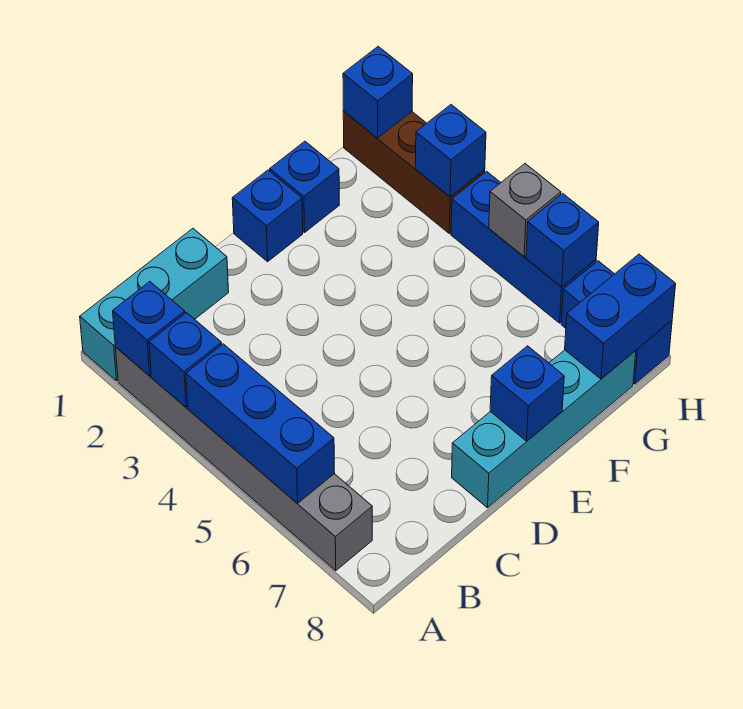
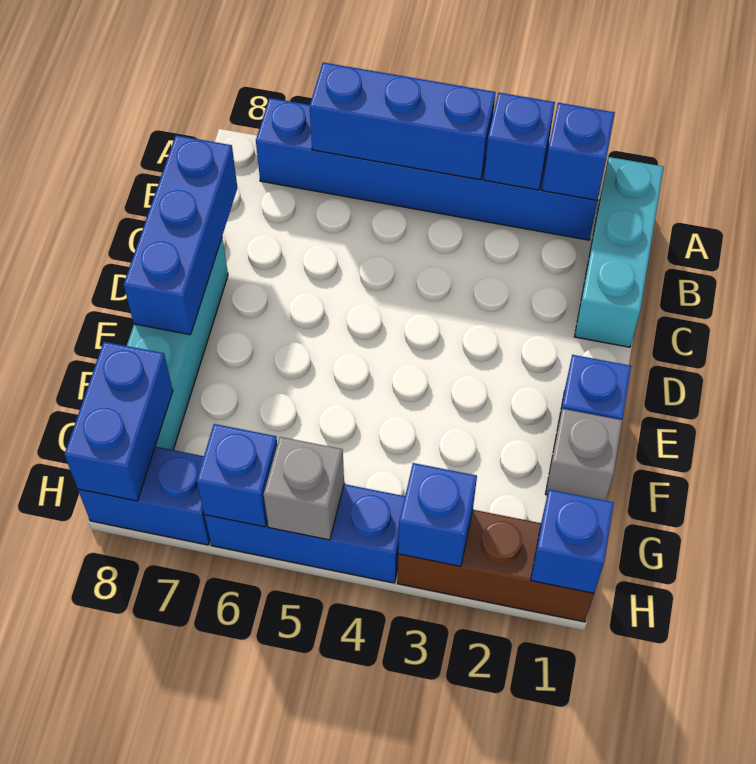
grey brick A2:A7 level 1 -> blue brick A2:A7 level 1
blue brick E8 level 2 -> blue brick C8:E8 level 2
blue brick F1 level 1 -> grey brick F1 level 1

